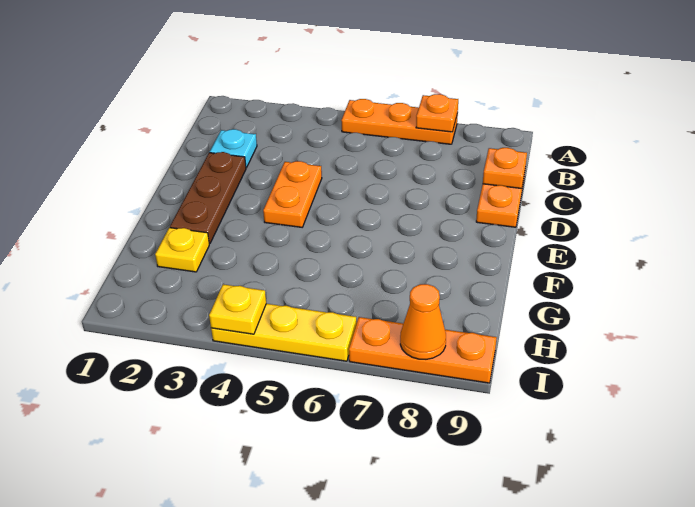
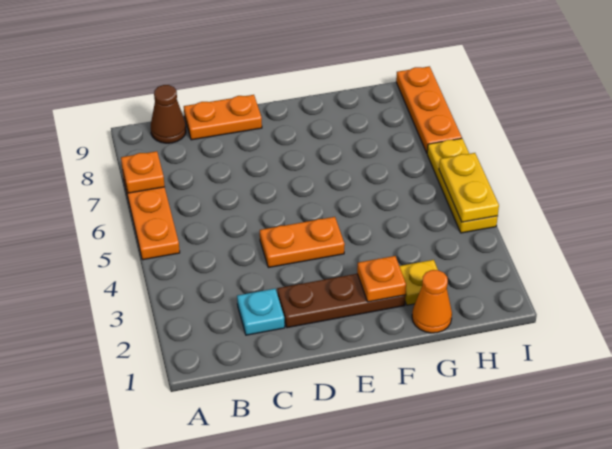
none -> brown cone B9 level 1
orange plate C9 level 2 -> orange plate F2 level 2
yellow plate I4 level 2 -> yellow plate I4:I5 level 2
orange cone I8 level 2 -> orange cone G1 level 1

